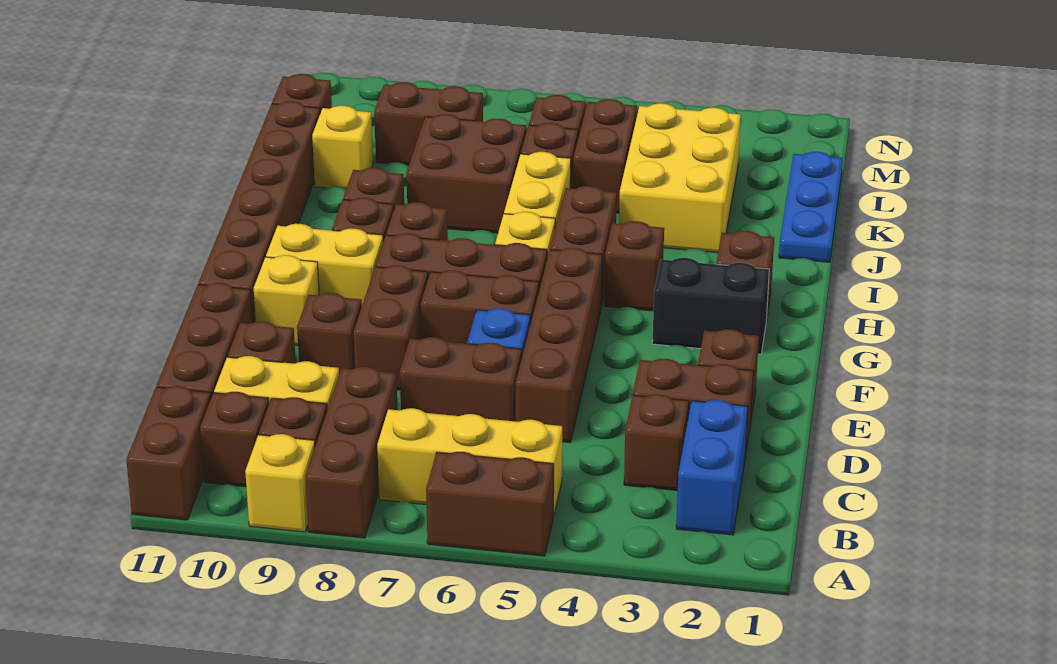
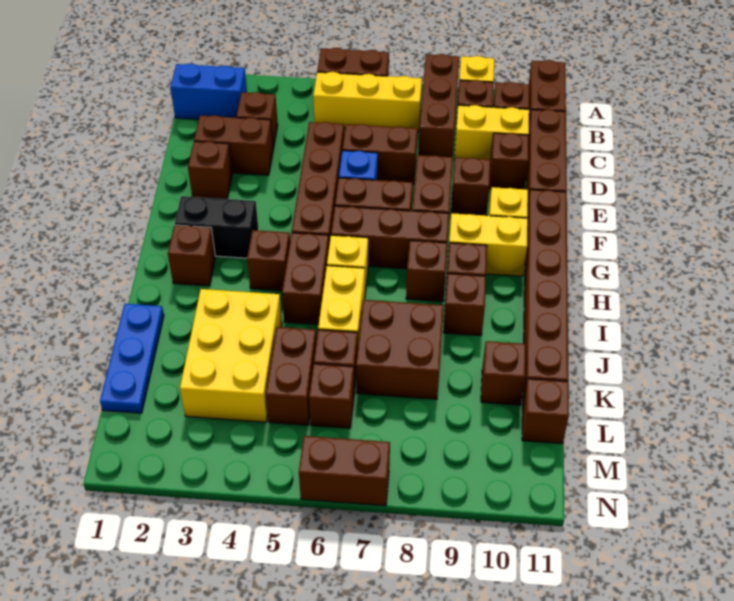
blue brick B2:C2 level 1 -> blue brick B1:B2 level 1
yellow brick K10 level 1 -> brown brick K10 level 1
brown brick L8:L9 level 1 -> brown brick N6:N7 level 1

